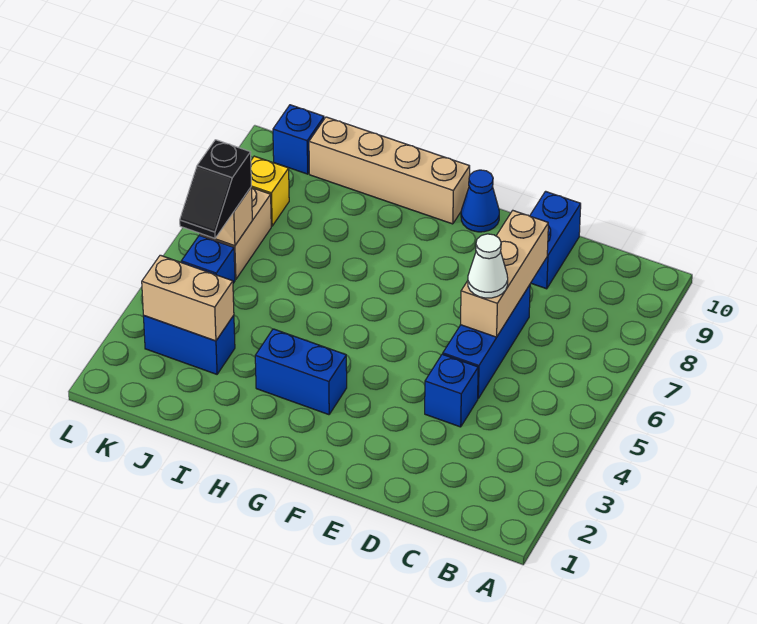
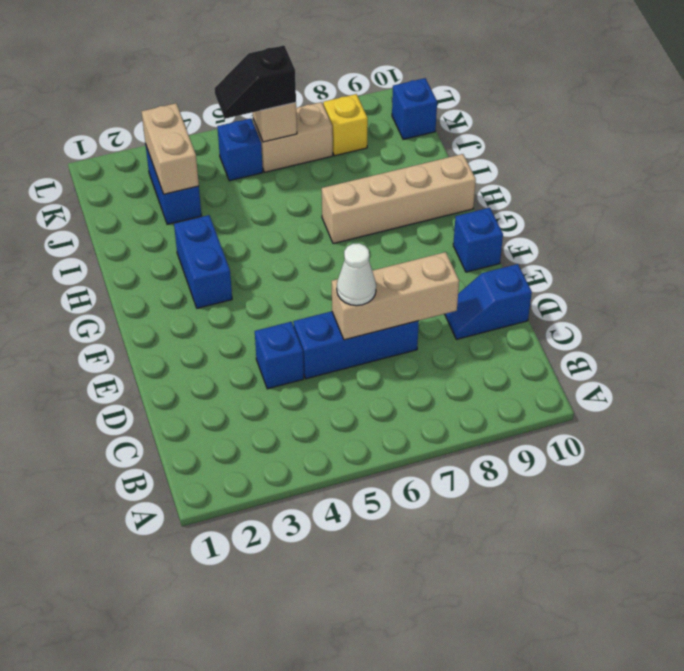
blue brick D9:D10 level 1 -> blue slope D9:D10 level 1 top 10
blue cone F10 level 1 -> blue brick F10 level 1
tan brick G10:J10 level 1 -> tan brick H7:H10 level 1

